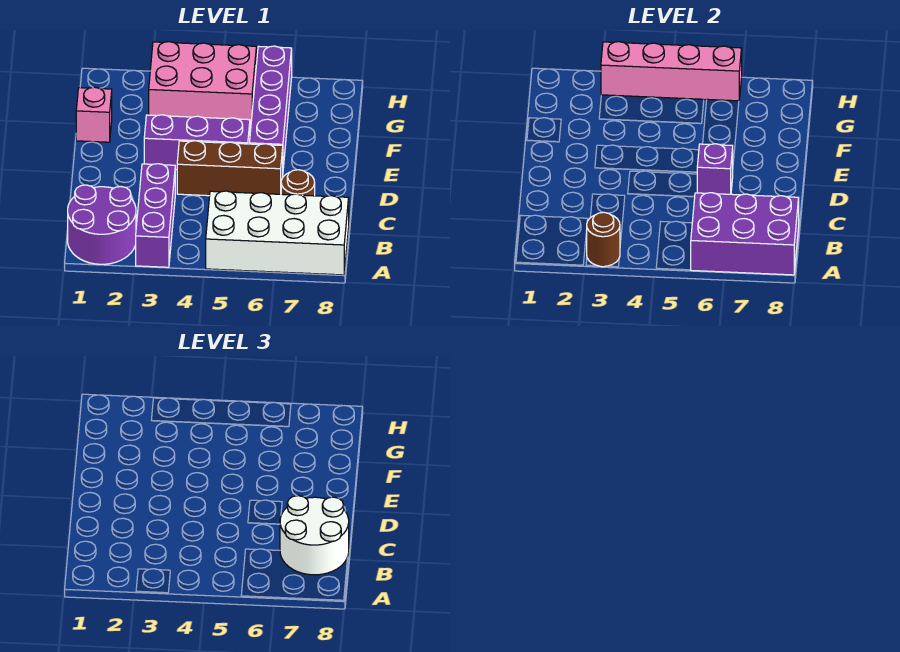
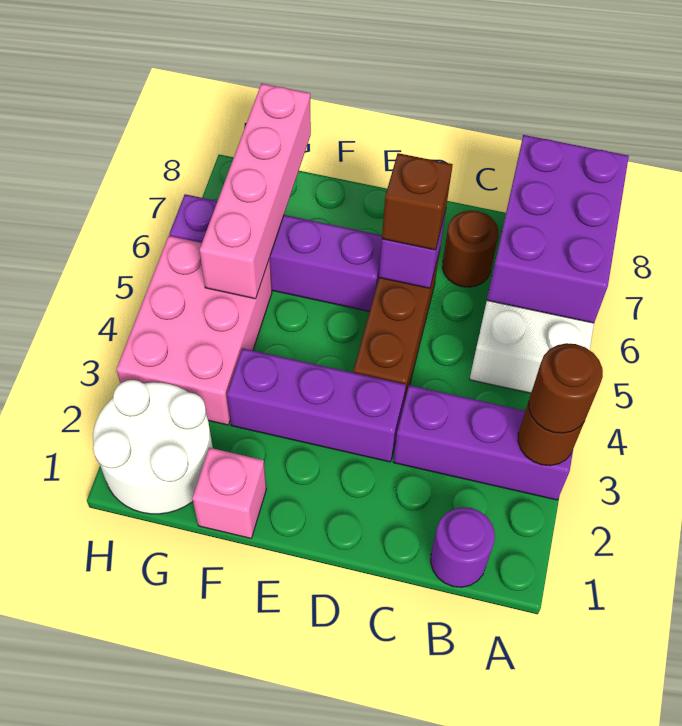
purple round brick A1:B2 level 1 -> purple round brick B1 level 1
none -> brown round brick A3 level 3
white round brick B7:C8 level 3 -> white round brick G1:H2 level 1
none -> brown brick D6 level 3
purple brick E3:E5 level 1 -> purple brick D3:F3 level 1
pink brick H3:H6 level 2 -> pink brick G5:G8 level 2

